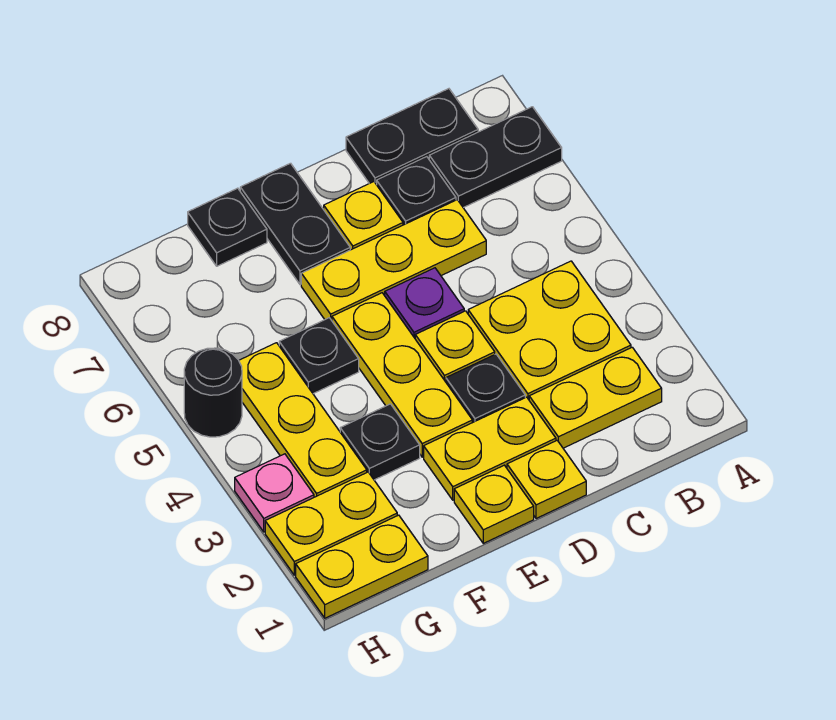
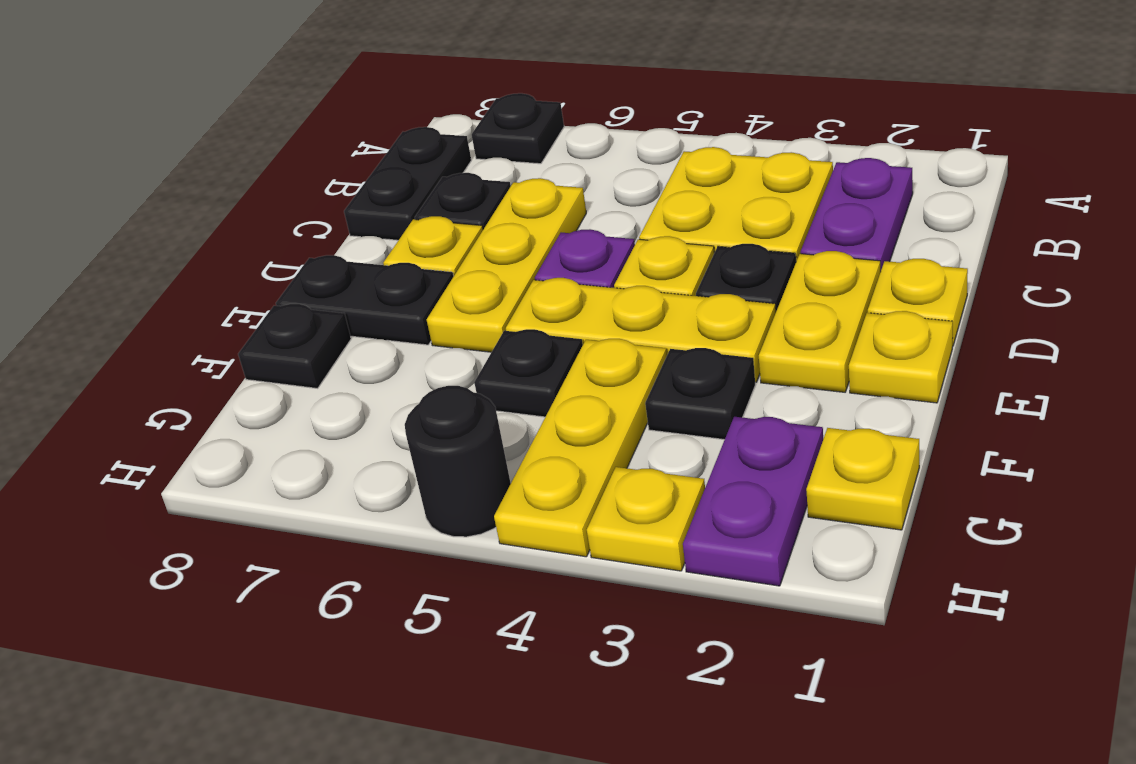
black plate A7:B7 level 1 -> black plate A7 level 1
yellow plate B2:C2 level 1 -> purple plate B2:C2 level 1
yellow plate G1:H1 level 1 -> yellow plate G1 level 1
yellow plate G2:H2 level 1 -> purple plate G2:H2 level 1
yellow plate G3:G5 level 1 -> yellow plate F4:H4 level 1
pink plate H3 level 1 -> yellow plate H3 level 1

